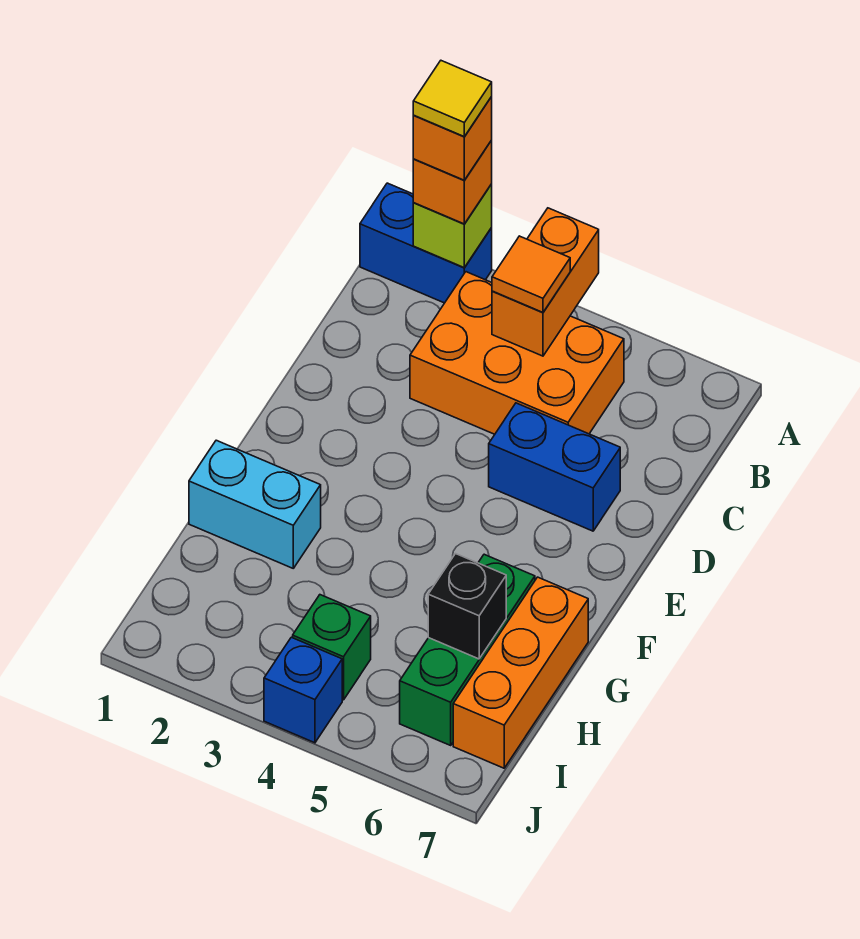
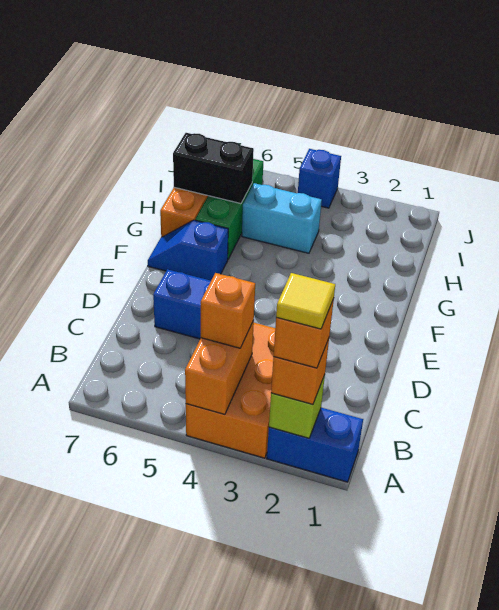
orange brick B3:C5 level 1 -> orange brick A3:C4 level 1
orange tile B4 level 3 -> orange brick B4 level 3
none -> blue slope F6:F7 level 1 top 6
cyan brick G1:G2 level 1 -> cyan brick H4:H5 level 1
black brick H6 level 2 -> black brick H6:H7 level 2
green brick I4 level 1 -> none

